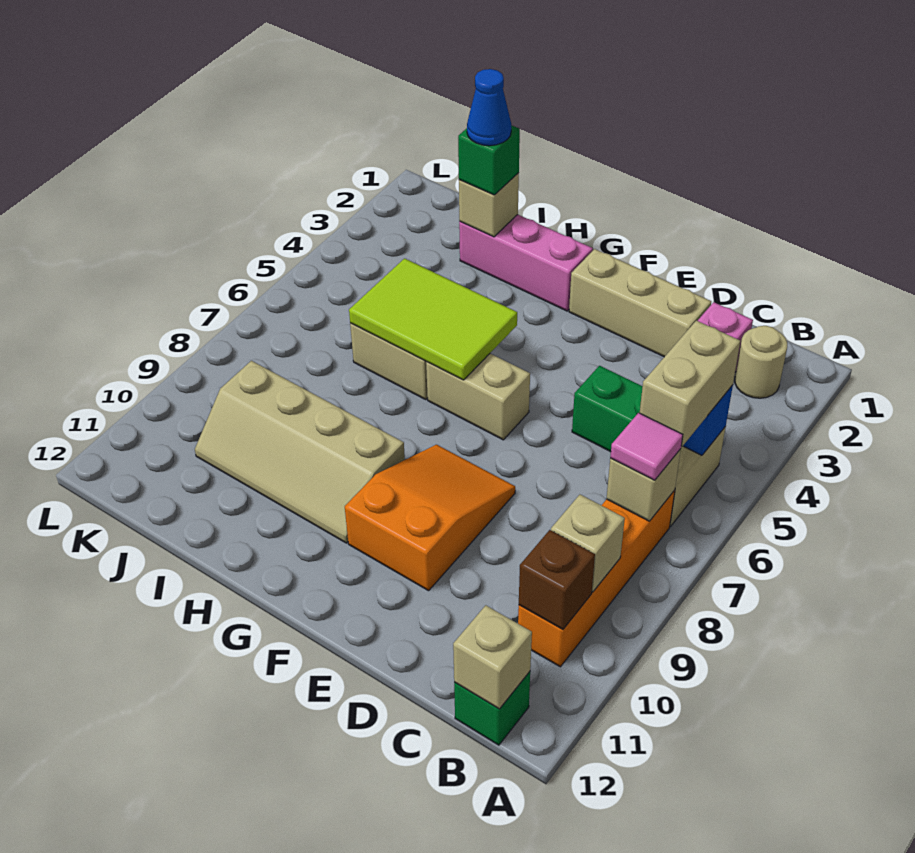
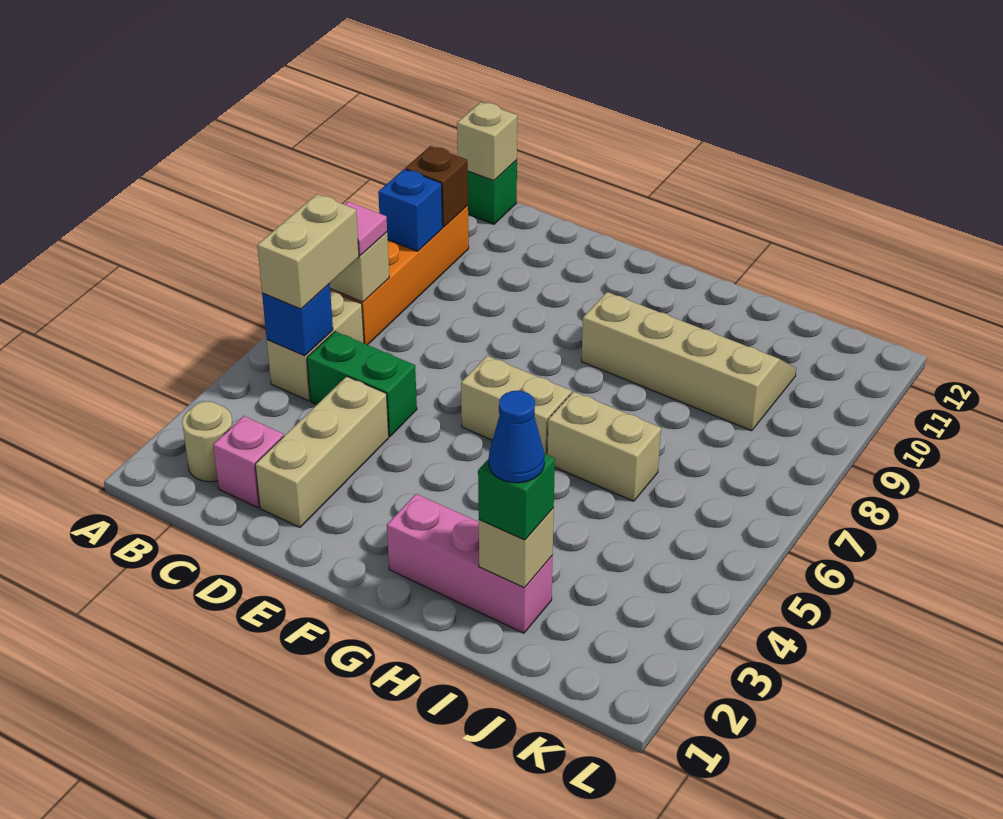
tan brick B9 level 2 -> blue brick B9 level 2
tan brick D2:F2 level 1 -> tan brick D2:D4 level 1
orange slope E8:F10 level 1 top 10 -> none
lime tile G5:I6 level 2 -> none

